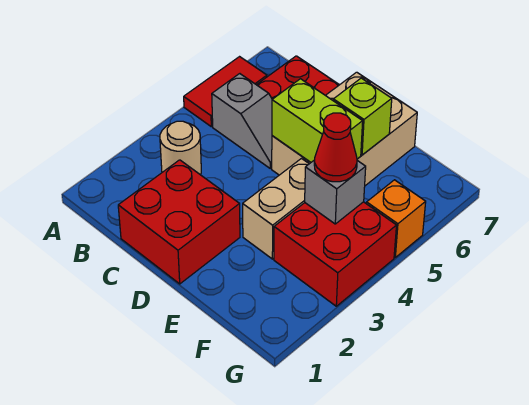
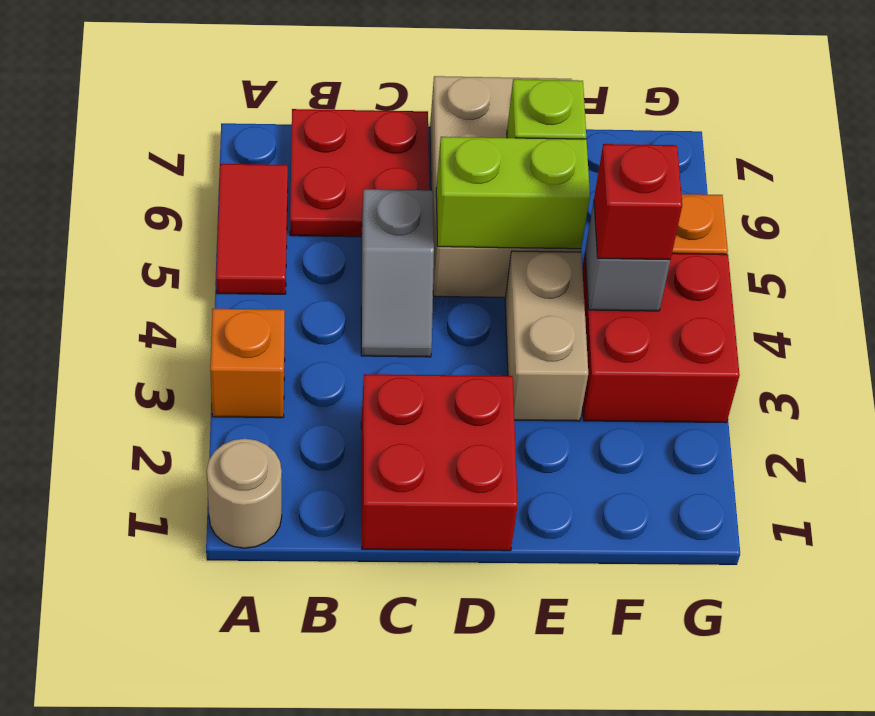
none -> orange brick A3 level 1
tan round brick B3 level 1 -> tan round brick A1 level 1
grey slope B5:C5 level 1 top B -> grey slope C4:C5 level 1 top 5
red cone F4 level 3 -> red brick F4 level 3

